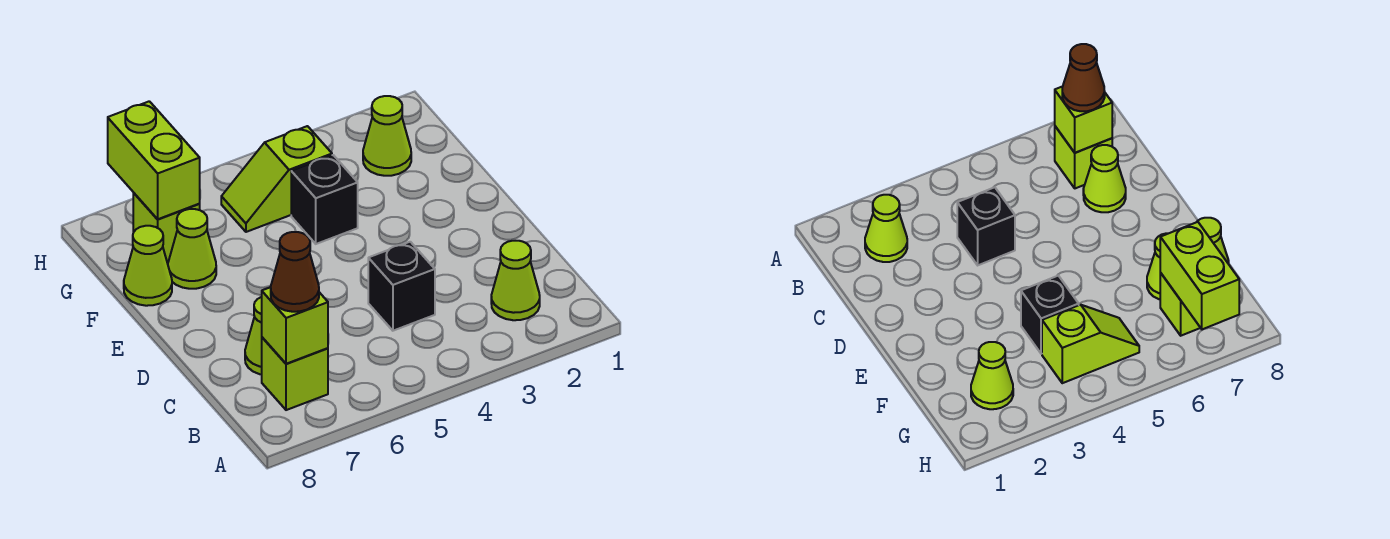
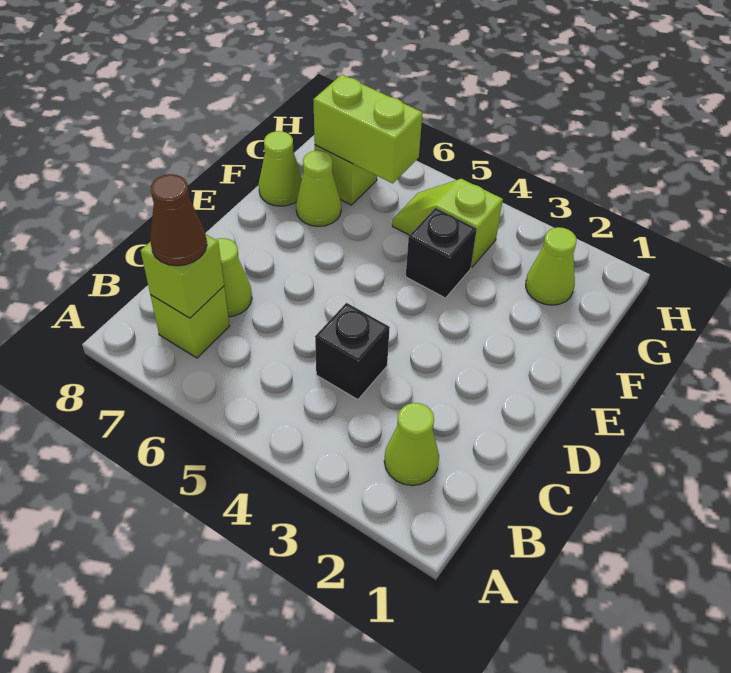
lime brick G7:H7 level 2 -> lime brick G6:G7 level 2

